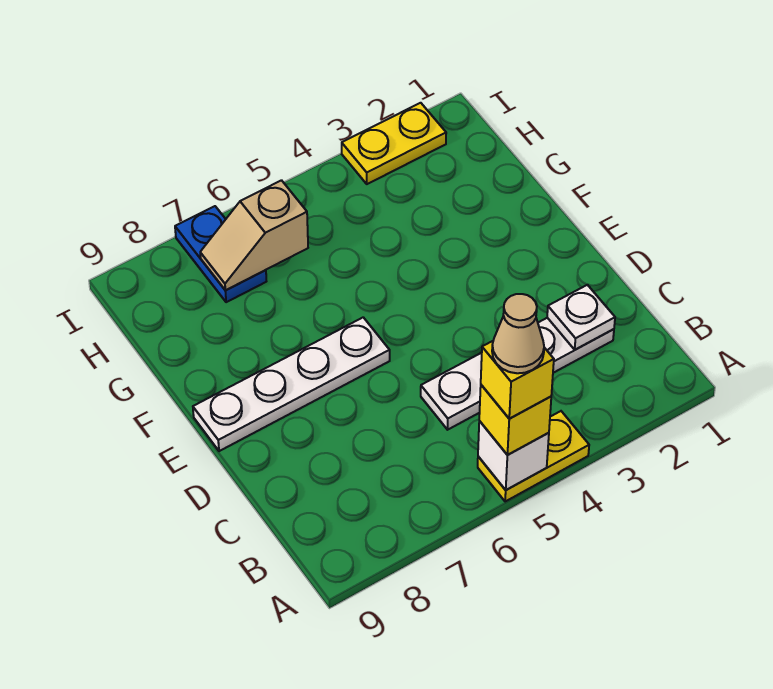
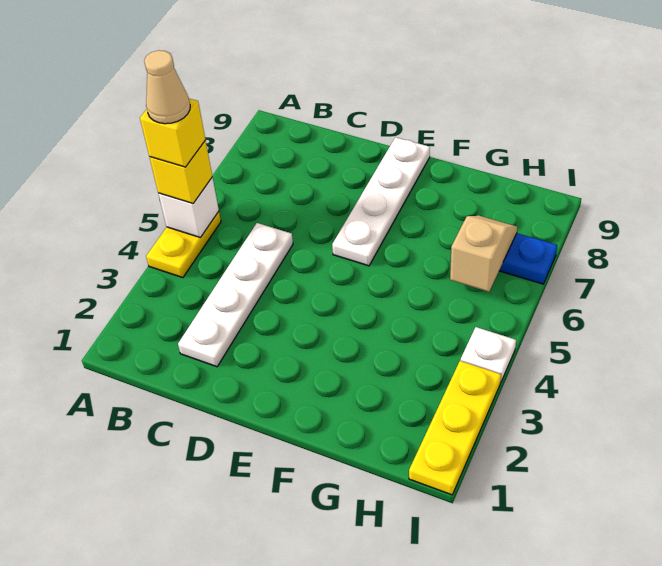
white plate C2 level 2 -> white plate I4 level 1
yellow plate I2:I3 level 1 -> yellow plate I1:I3 level 1

